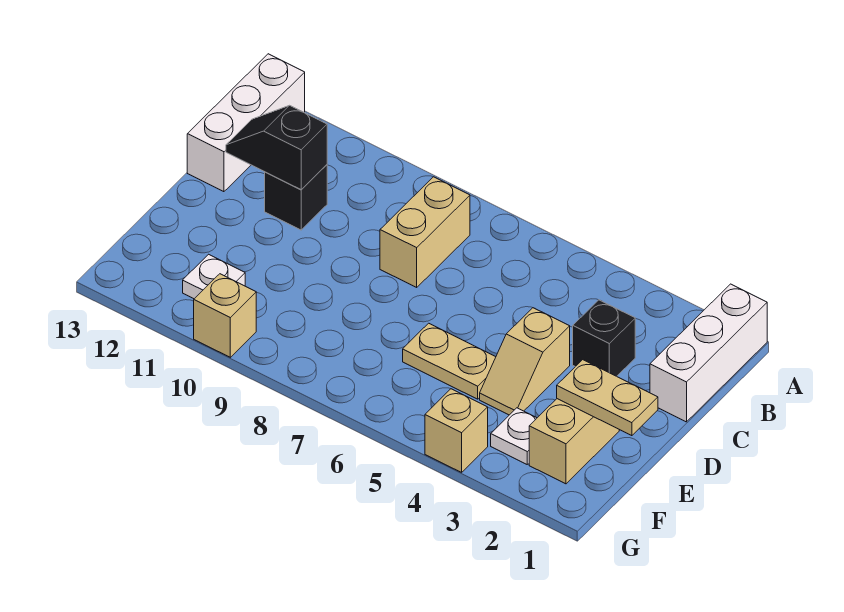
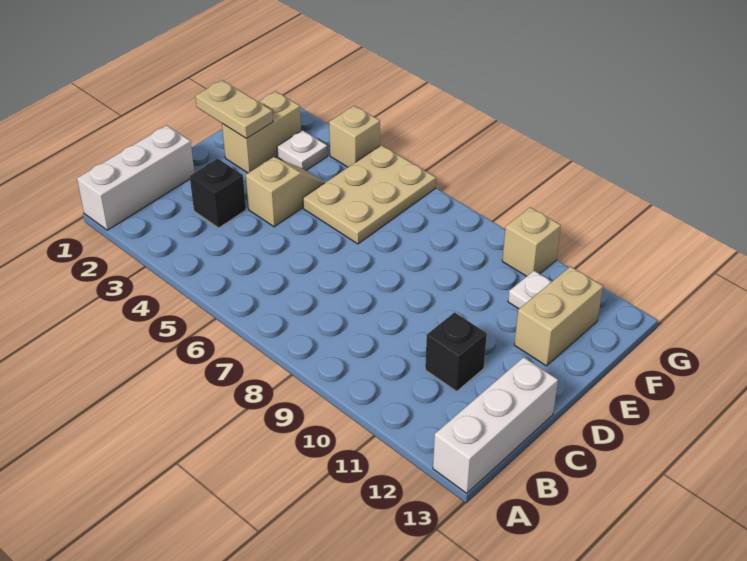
tan brick B8:C8 level 1 -> tan brick E12:F12 level 1
black slope C11:C12 level 2 top 11 -> none
tan plate E5:E6 level 1 -> tan plate E5:G6 level 1

